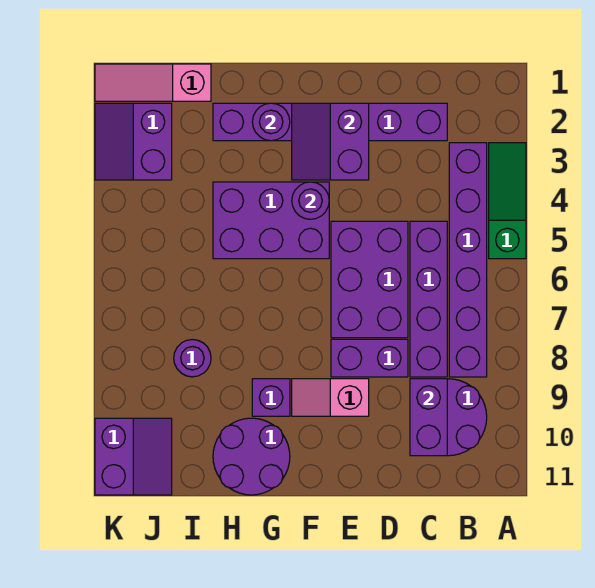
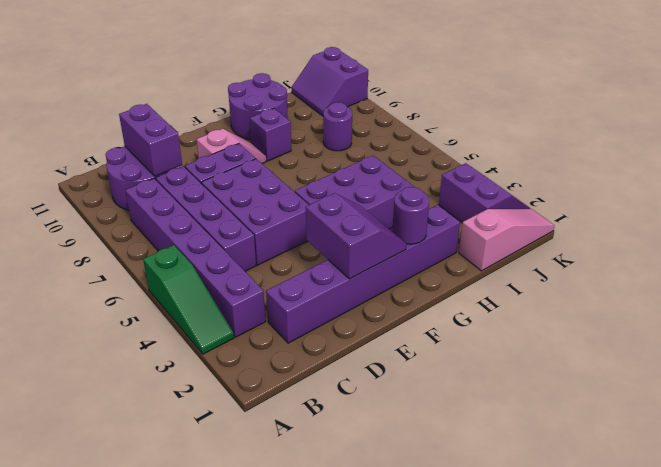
purple round brick F4 level 2 -> none

